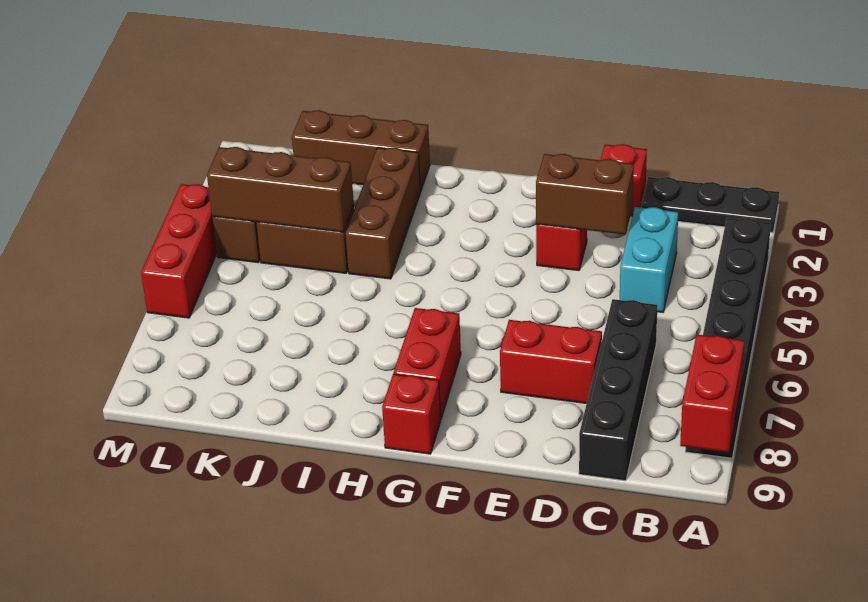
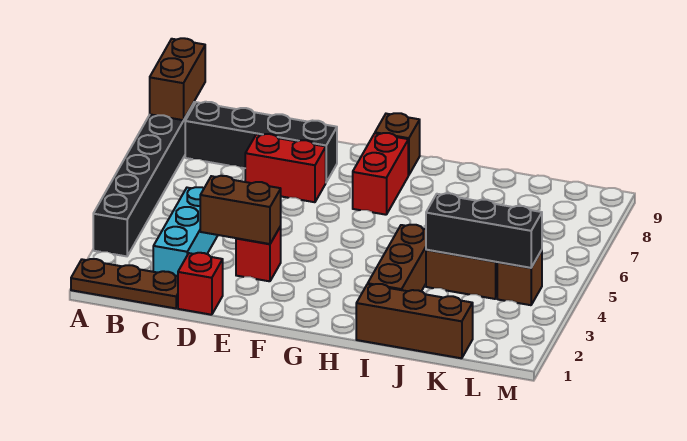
black plate A1:C1 level 1 -> brown plate A1:C1 level 1
red brick A8:A9 level 2 -> brown brick A8:A9 level 2
cyan brick C3:C4 level 1 -> cyan brick C2:C4 level 1
black brick C6:C9 level 1 -> black brick B8:E8 level 1
red brick G9 level 1 -> brown brick G9 level 1
brown brick J4:L4 level 2 -> black brick J4:L4 level 2
red brick M4:M6 level 1 -> none

